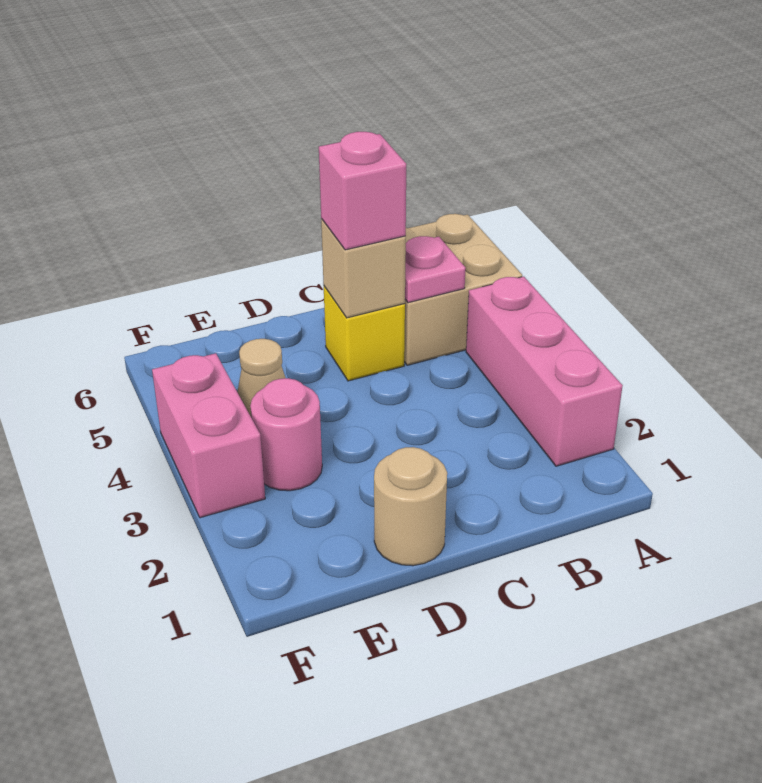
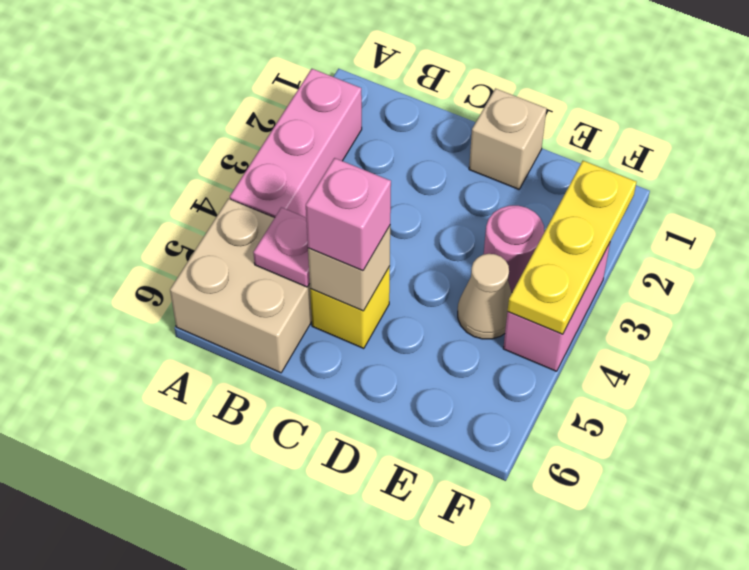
tan round brick D1 level 1 -> tan brick D1 level 1
none -> yellow plate F2:F4 level 2

